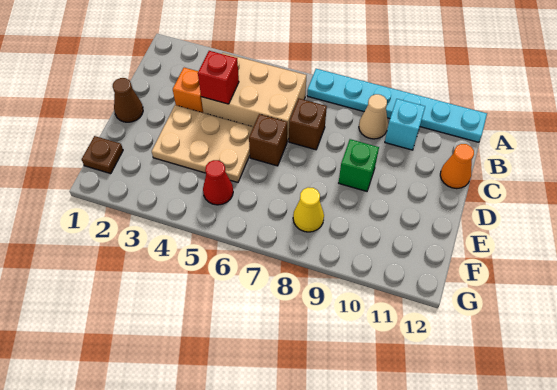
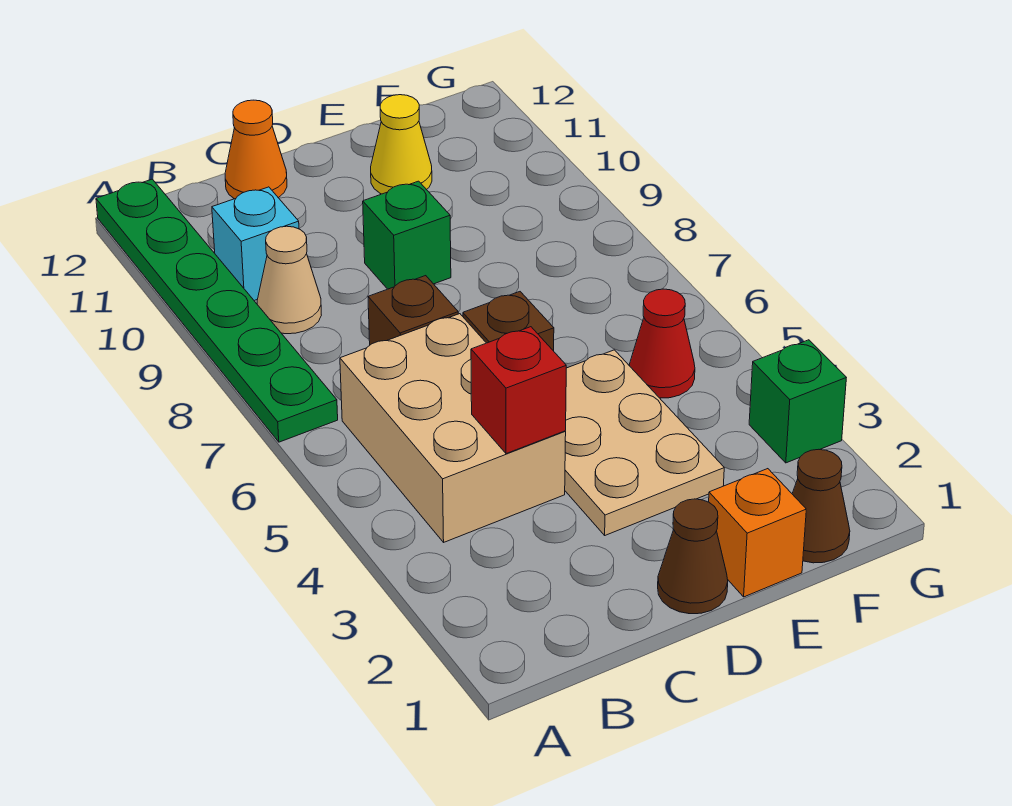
cyan plate A7:A12 level 1 -> green plate A7:A12 level 1
orange brick C3 level 1 -> orange brick E1 level 1
brown plate F1 level 1 -> brown cone F1 level 1
yellow cone F8 level 1 -> yellow cone E11 level 1
none -> green brick G3 level 1

